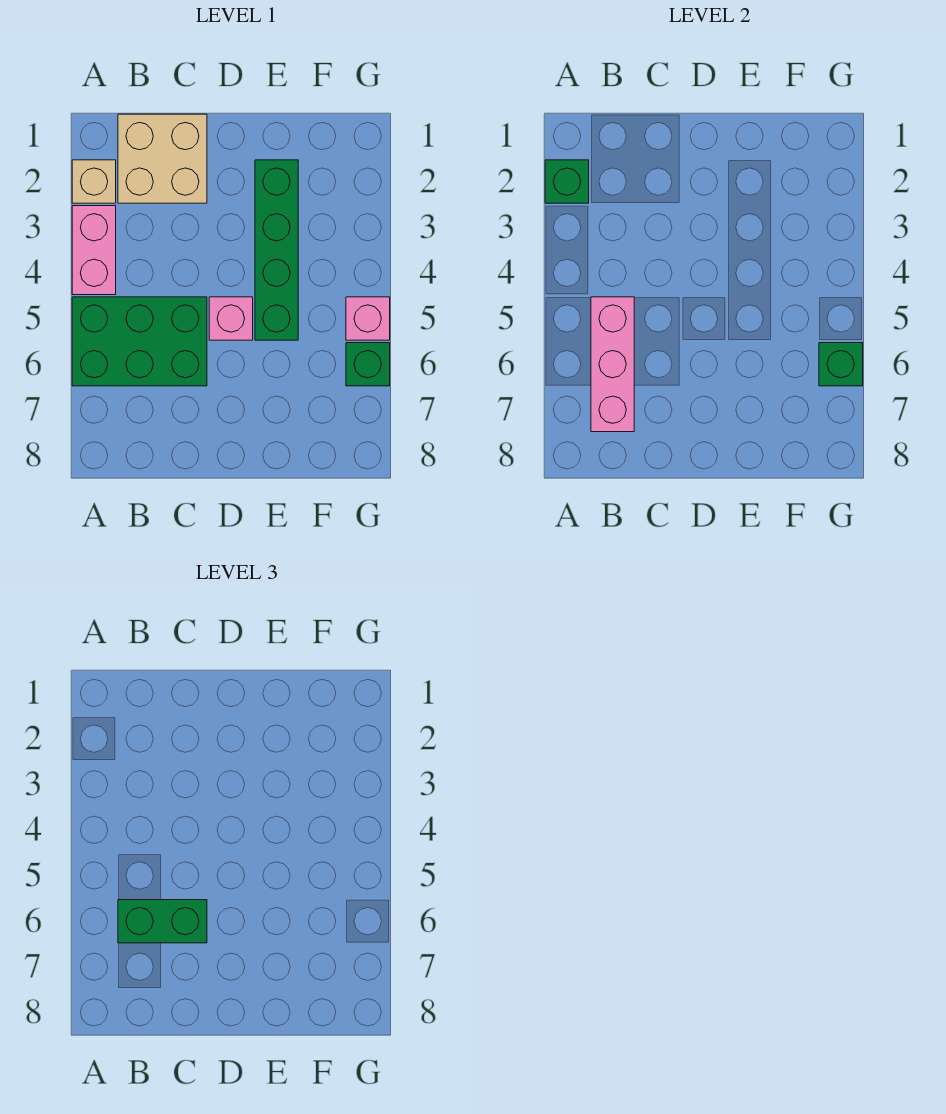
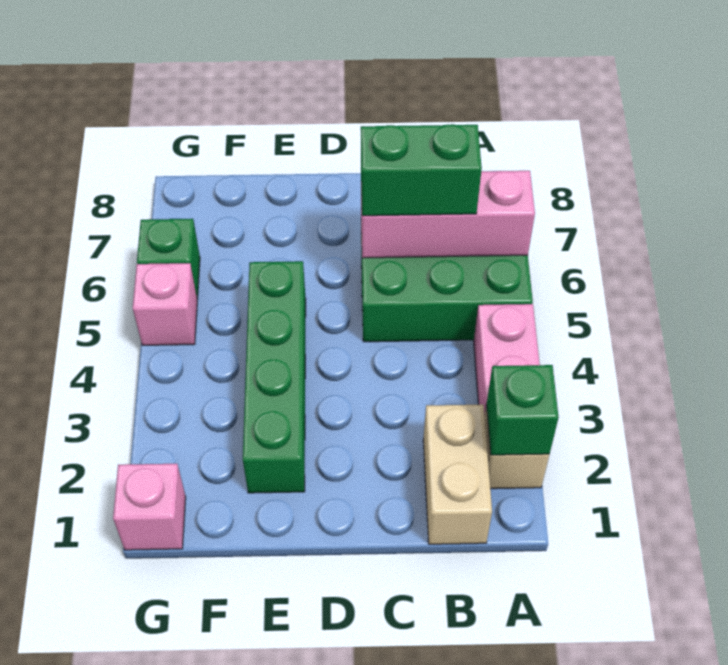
tan brick B1:C2 level 1 -> tan brick B1:B2 level 1
pink brick B5:B7 level 2 -> pink brick A6:C6 level 2
pink brick D5 level 1 -> pink brick G1 level 1
green brick G6 level 2 -> none

